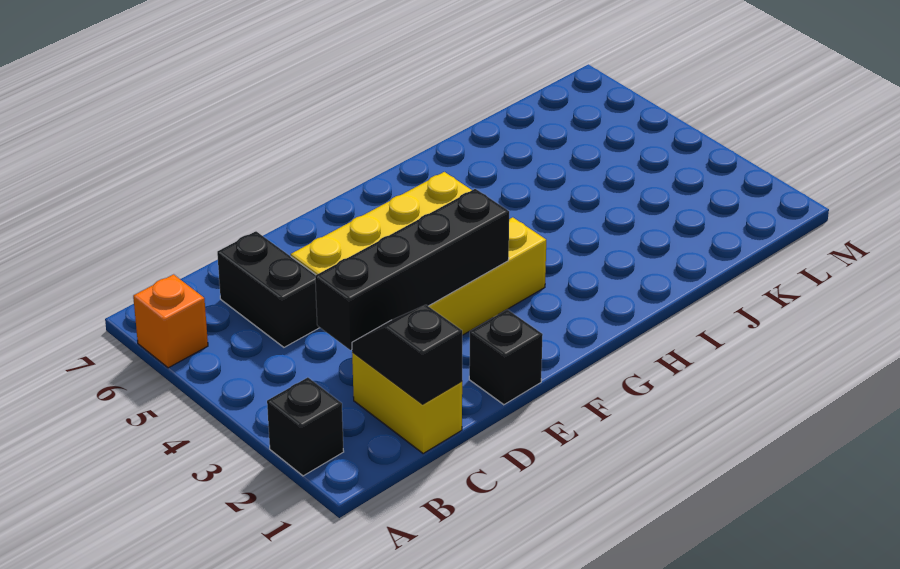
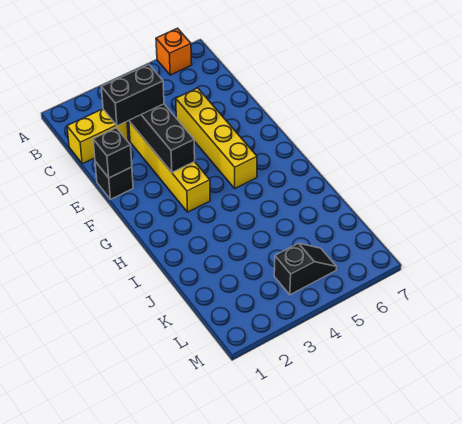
black brick A2 level 1 -> black brick E1 level 2
black slope C1:C2 level 2 top 1 -> black slope L4:L5 level 1 top 4
black brick C5:C6 level 1 -> black brick D2:D3 level 3

